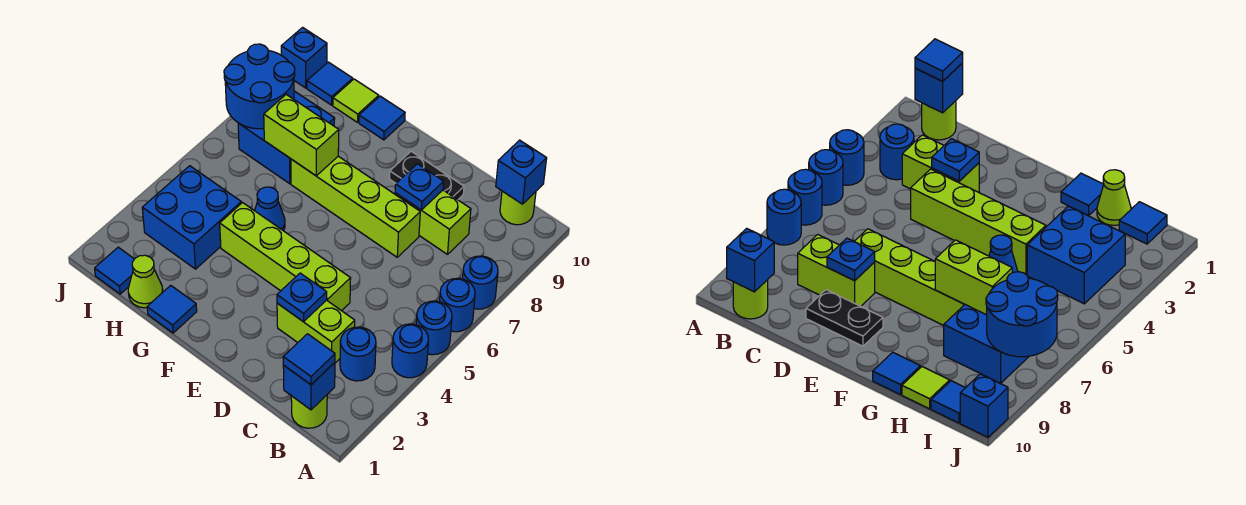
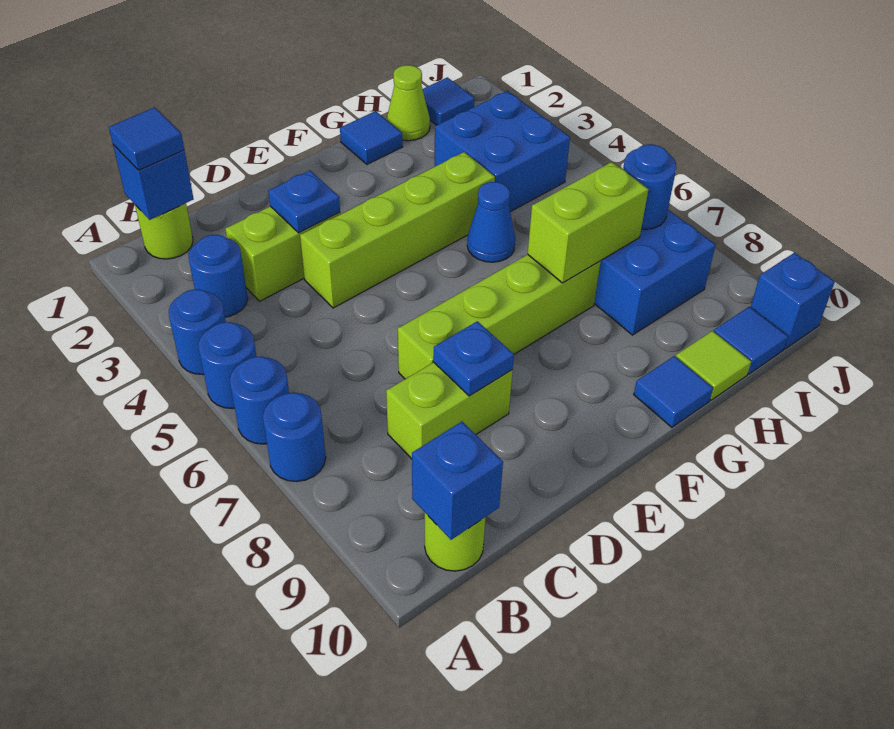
black plate D9:E9 level 1 -> none
blue round brick I7:J8 level 2 -> blue round brick I7 level 2

